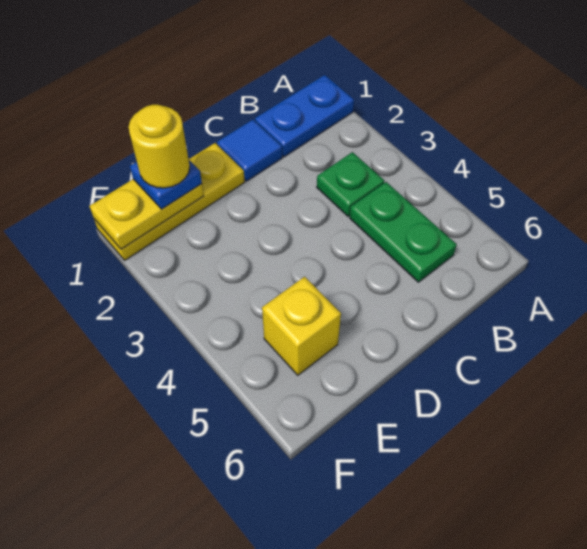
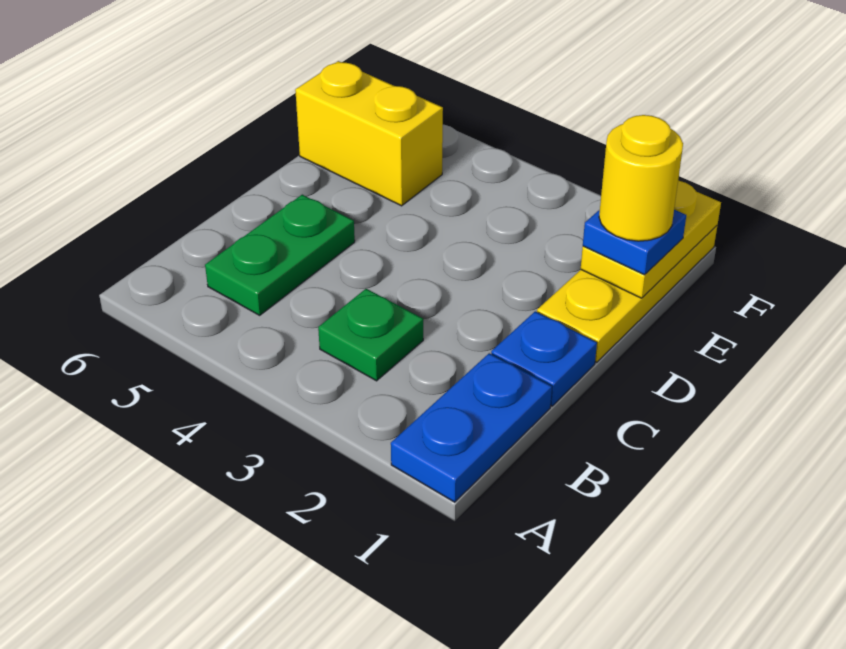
green plate B4:B5 level 1 -> green plate B5:C5 level 1
blue tile C1 level 1 -> blue plate C1 level 1
yellow brick E5 level 1 -> yellow brick E5:E6 level 1

